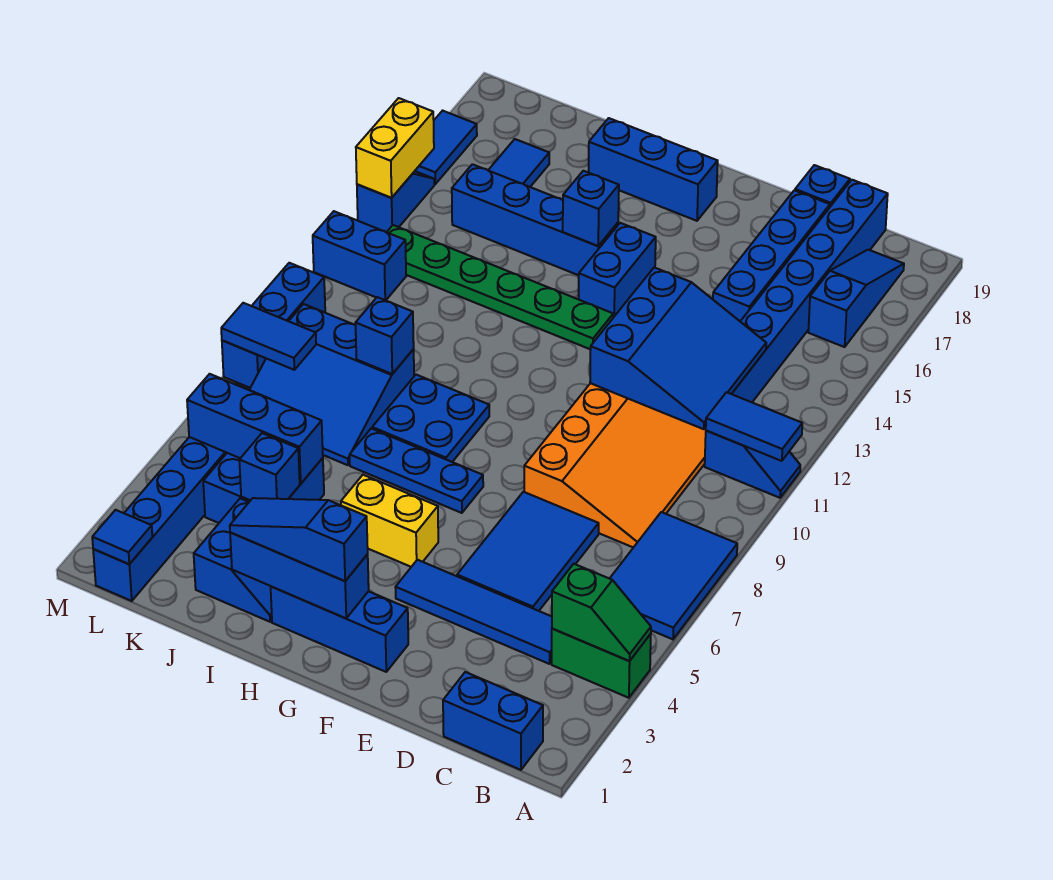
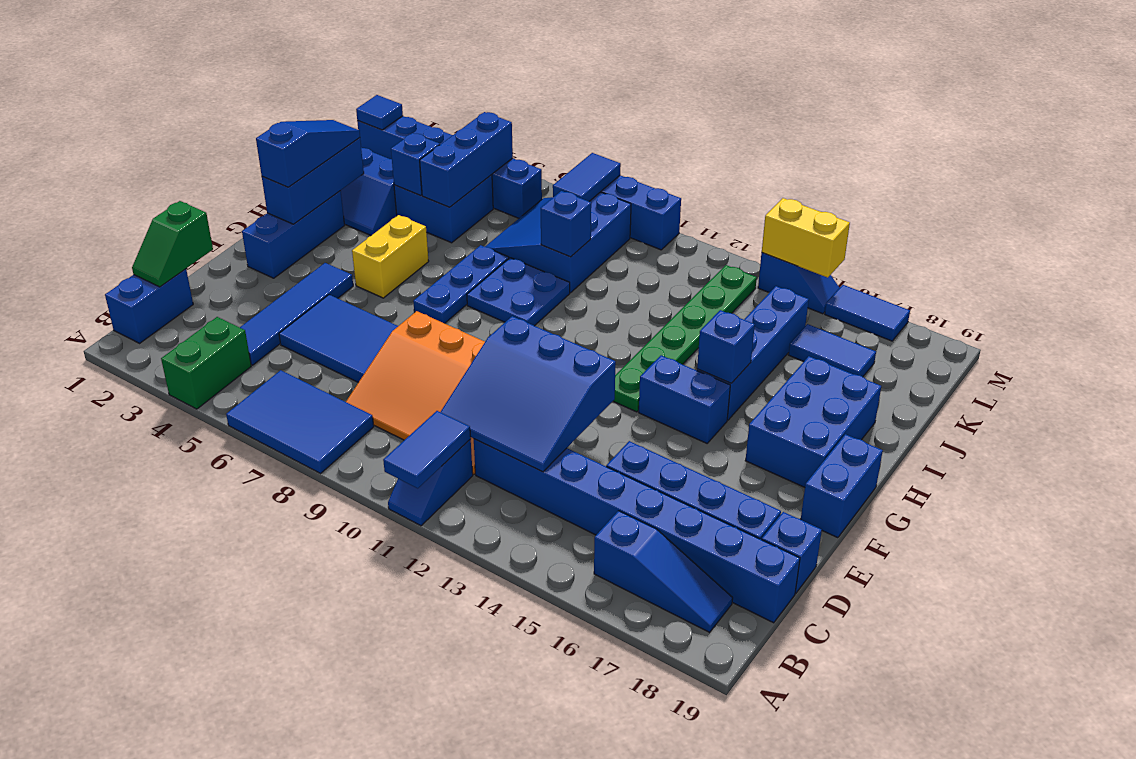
green slope A4:B4 level 2 top B -> green slope C1:D1 level 2 top D
blue brick G18:I18 level 1 -> blue brick G17:I18 level 1
blue brick L12:M12 level 1 -> blue brick F19:G19 level 1

